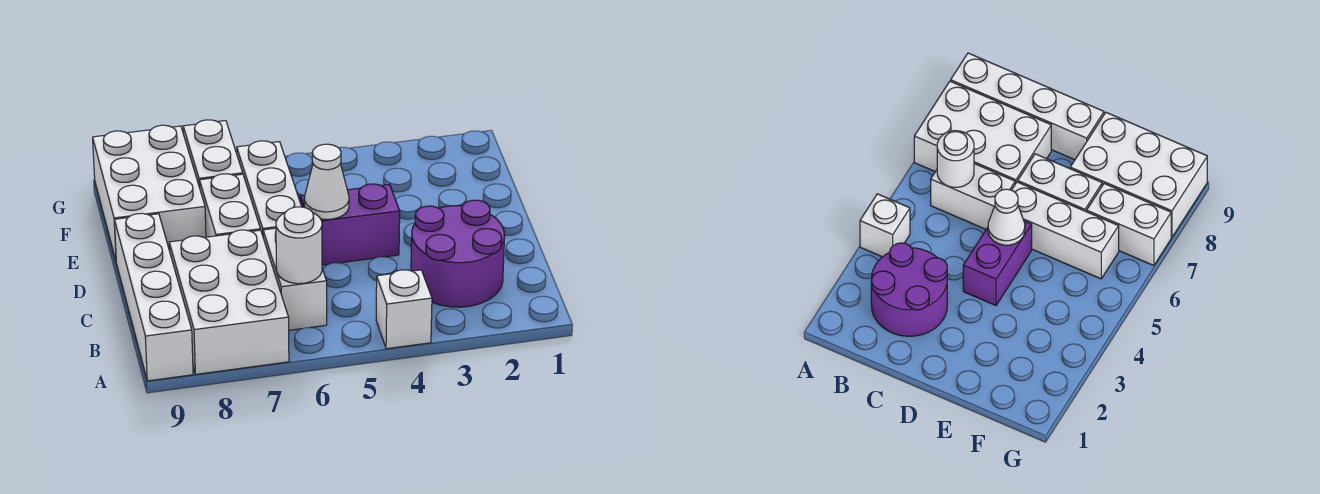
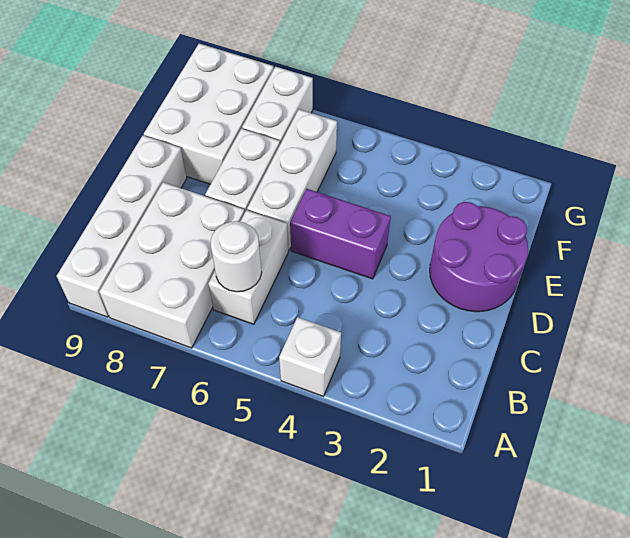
purple round brick B2:C3 level 1 -> purple round brick D1:E2 level 1
white cone D5 level 2 -> none

